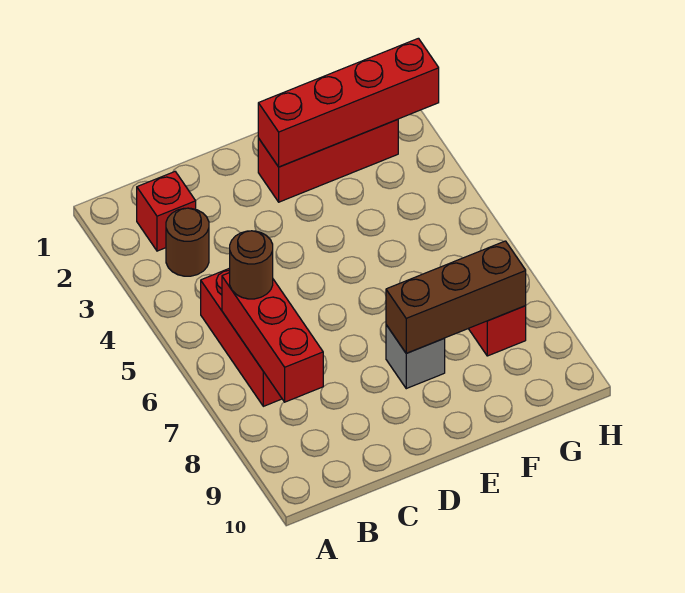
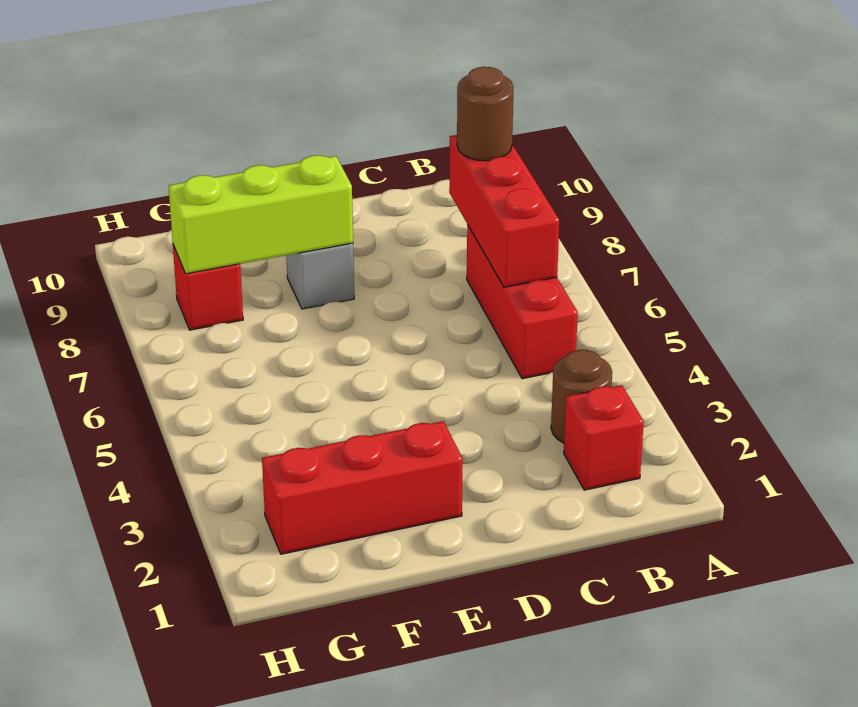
brown round brick B6 level 3 -> brown round brick B8 level 3
red brick E2:H2 level 2 -> none
brown brick E8:G8 level 2 -> lime brick E8:G8 level 2

